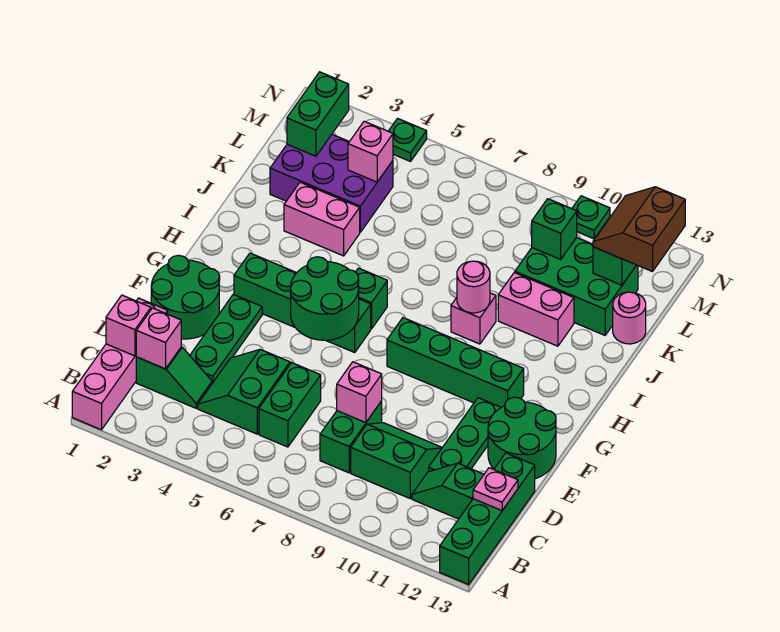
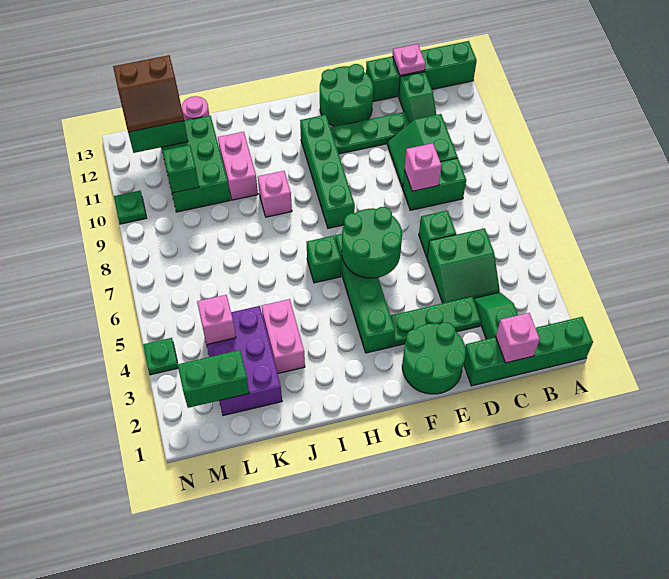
pink brick A1:D1 level 1 -> green brick A1:D1 level 1
pink brick C2 level 2 -> none
green brick C6:D6 level 1 -> green brick D6 level 1
pink round brick I9 level 2 -> none

